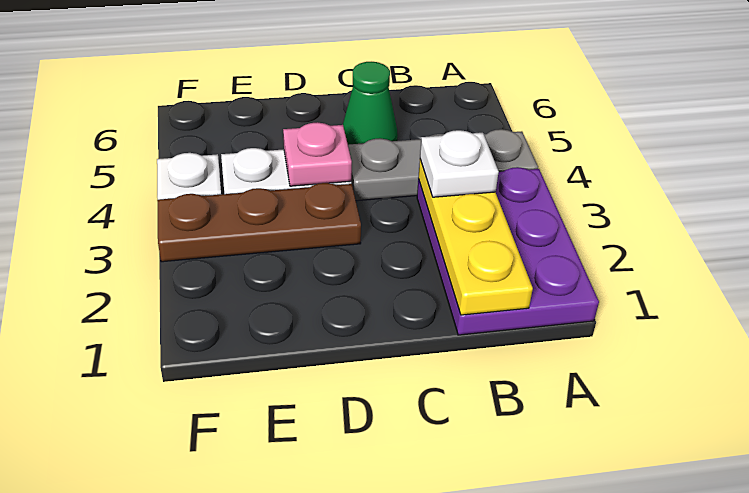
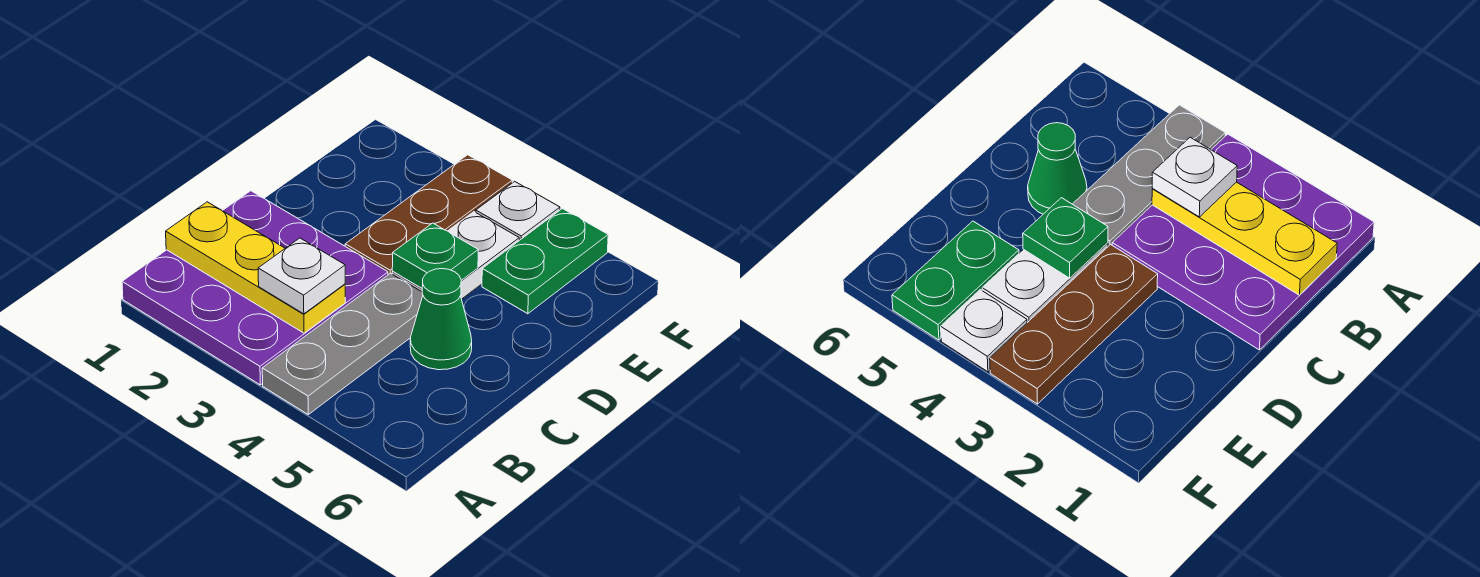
purple plate A1:B3 level 1 -> purple plate A1:C3 level 1
pink plate D4 level 2 -> green plate D4 level 2
none -> green plate E5:F5 level 1

